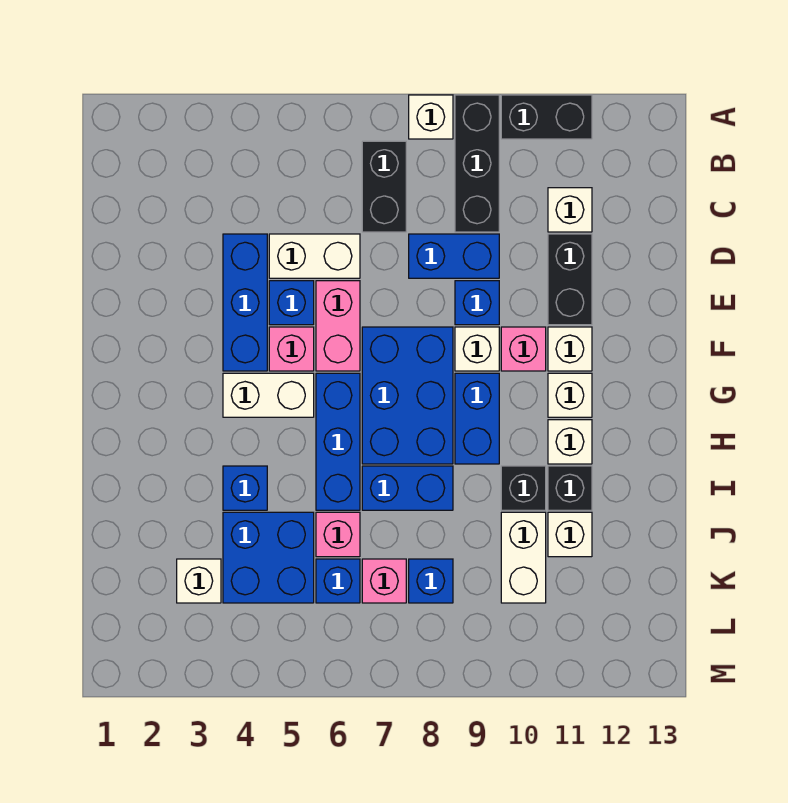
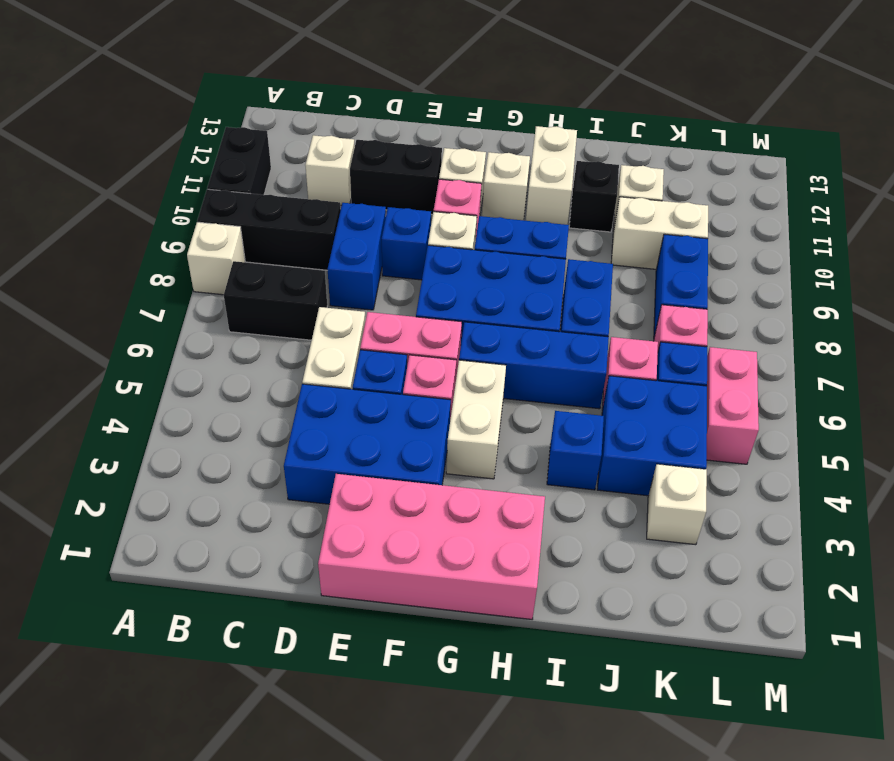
blue brick D4:F4 level 1 -> blue brick D3:F4 level 1
none -> pink brick E1:H2 level 1
white brick H11 level 1 -> white brick H11:H12 level 1
black brick I10 level 1 -> none
blue brick K8 level 1 -> blue brick K8:K9 level 1
none -> pink brick L5:L6 level 1

